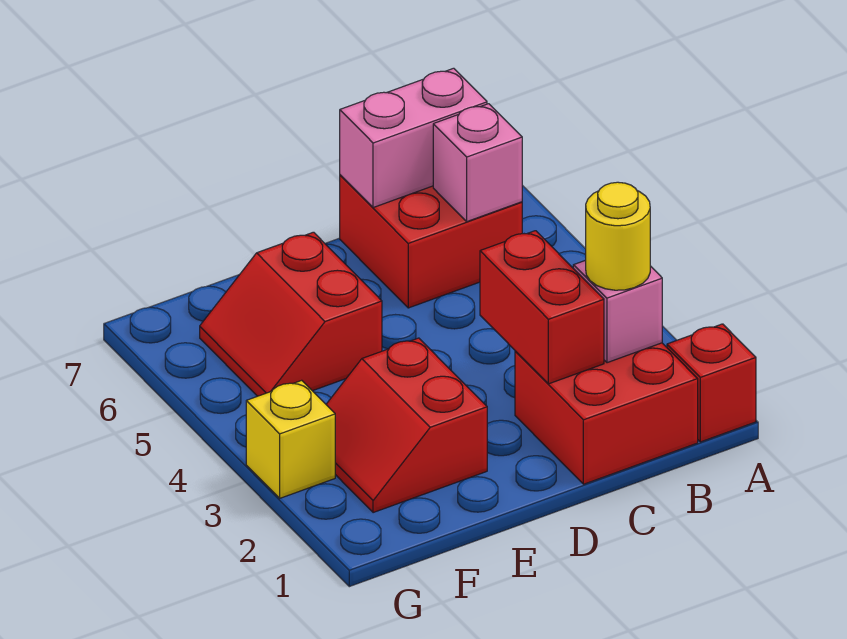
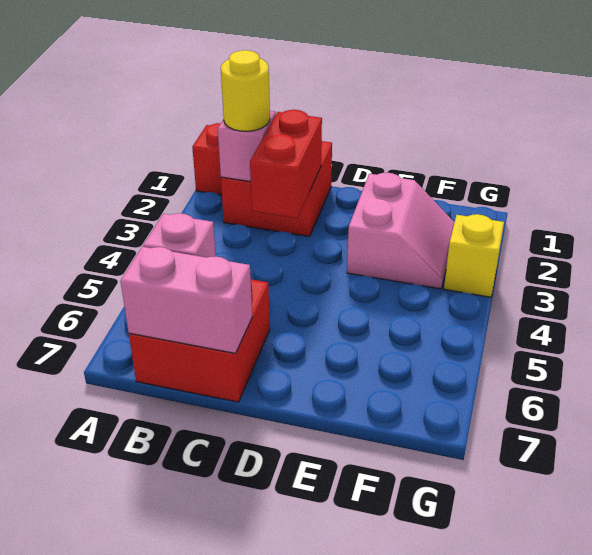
red slope E2:F3 level 1 top E -> pink slope E2:F3 level 1 top E
red slope E5:F6 level 1 top E -> none

